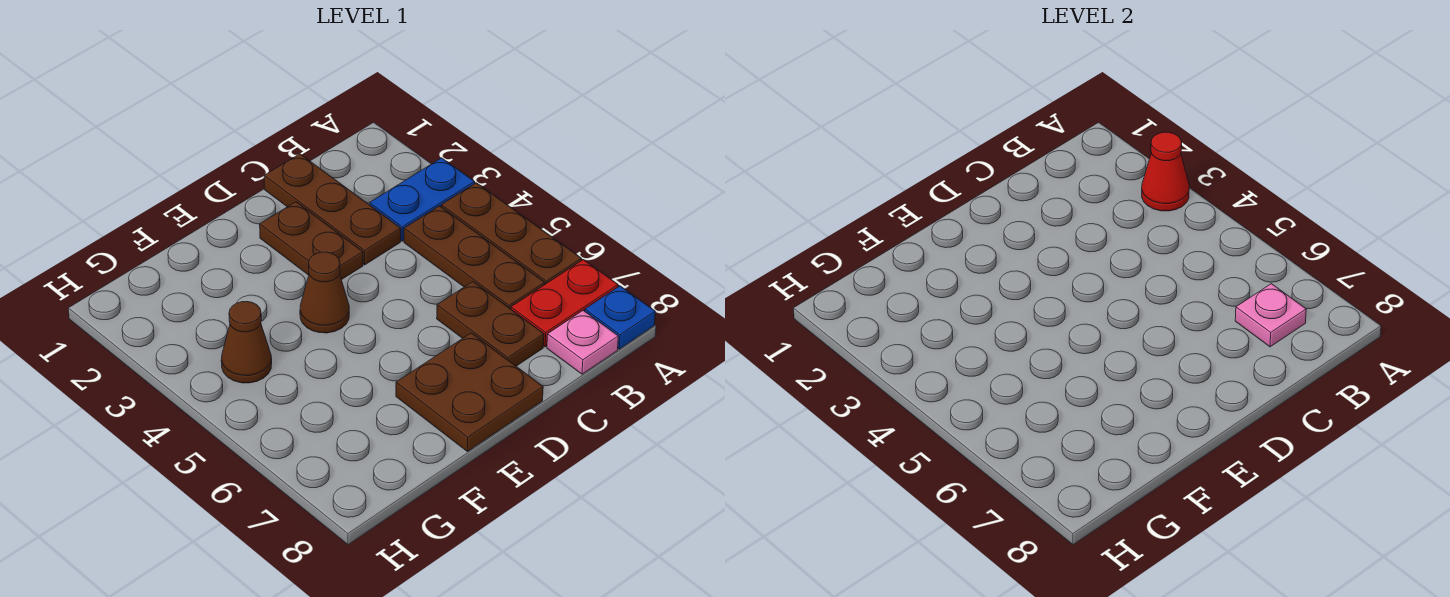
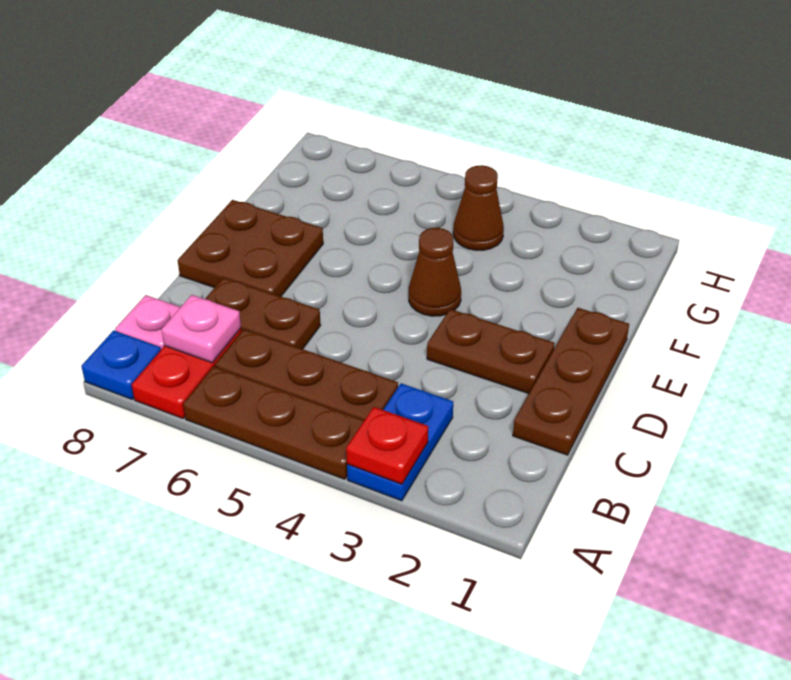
red cone A3 level 2 -> red plate A3 level 2
brown plate C1:C3 level 1 -> brown plate C1:E1 level 1

